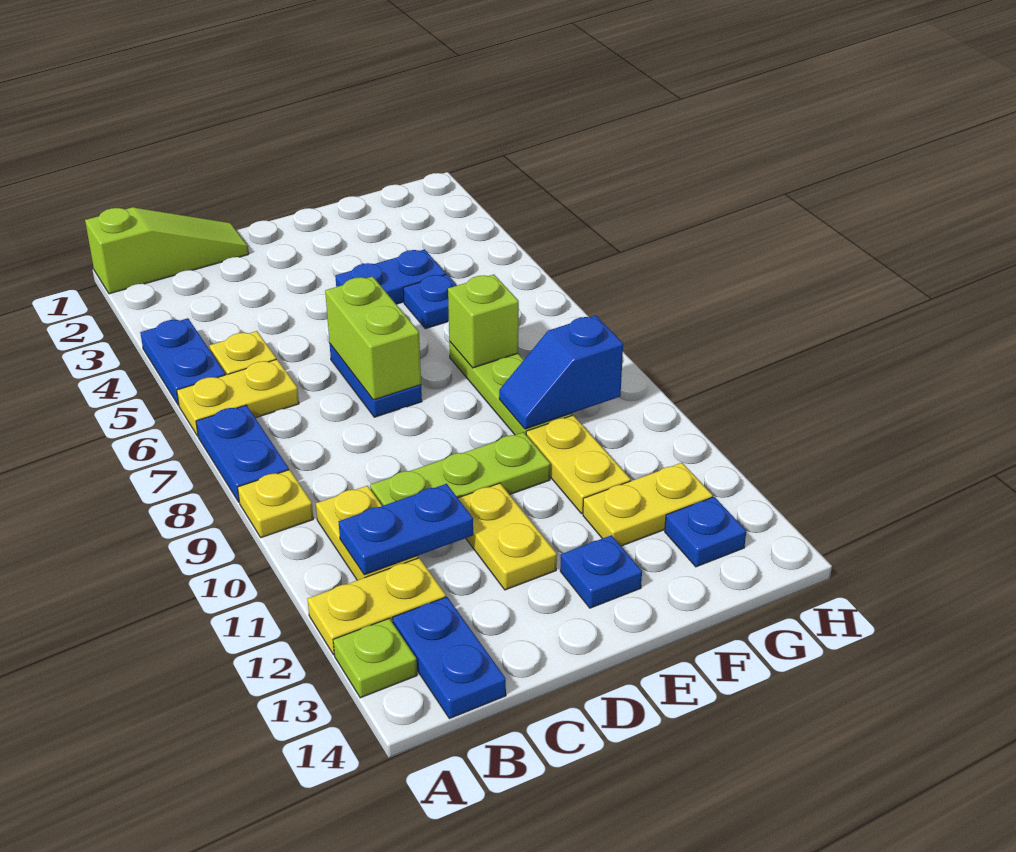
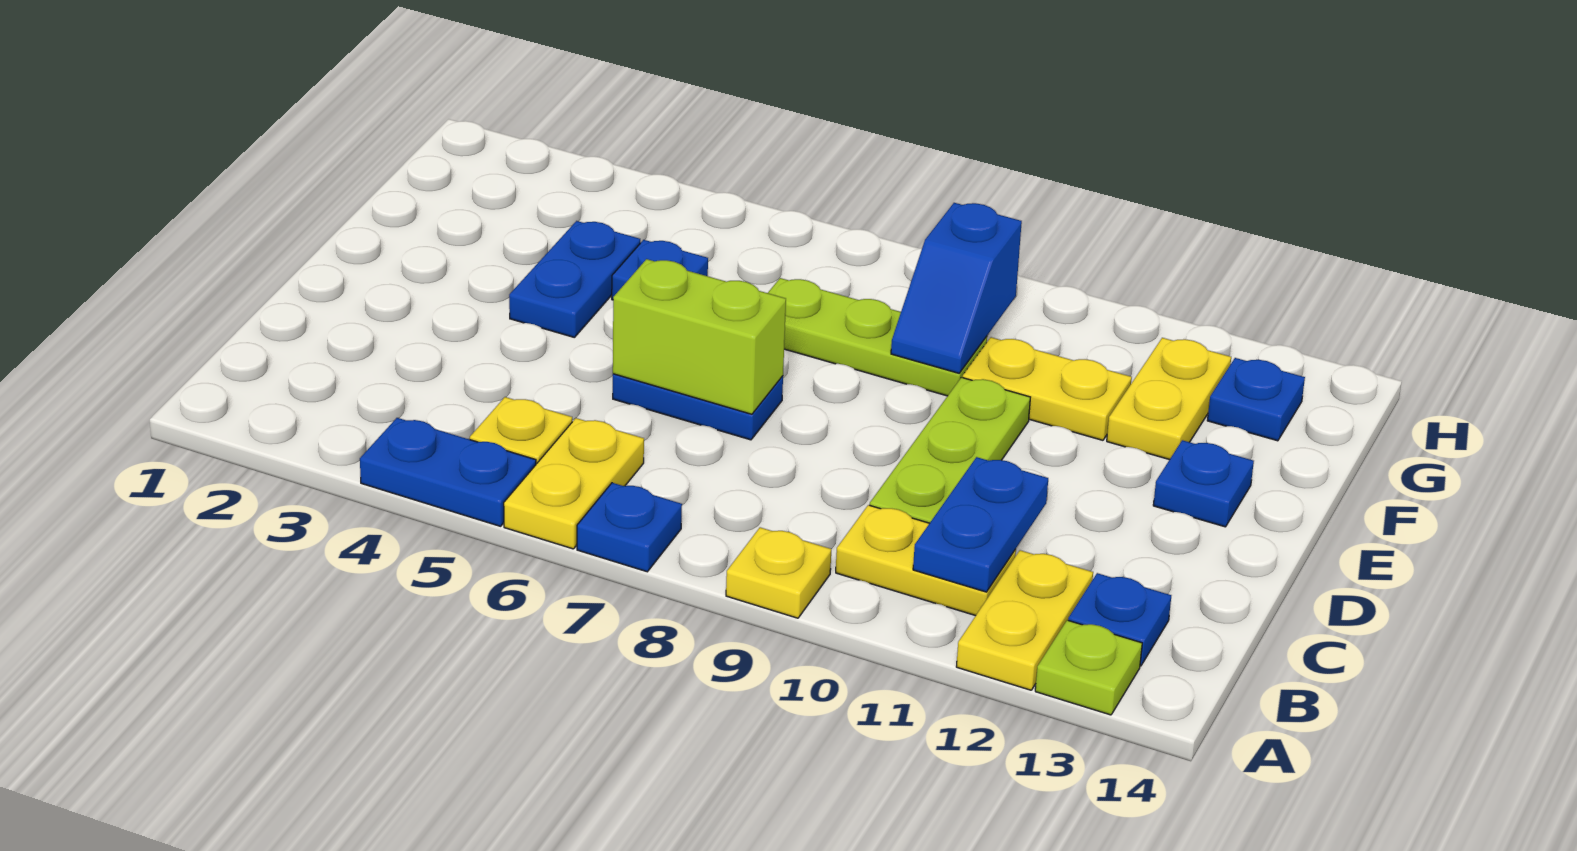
lime slope A1:C1 level 1 top A -> none
blue plate A7:A8 level 1 -> blue plate A7 level 1
blue plate B13:B14 level 1 -> blue plate B13 level 1
yellow plate D11:D12 level 1 -> none
lime brick F7 level 2 -> none

